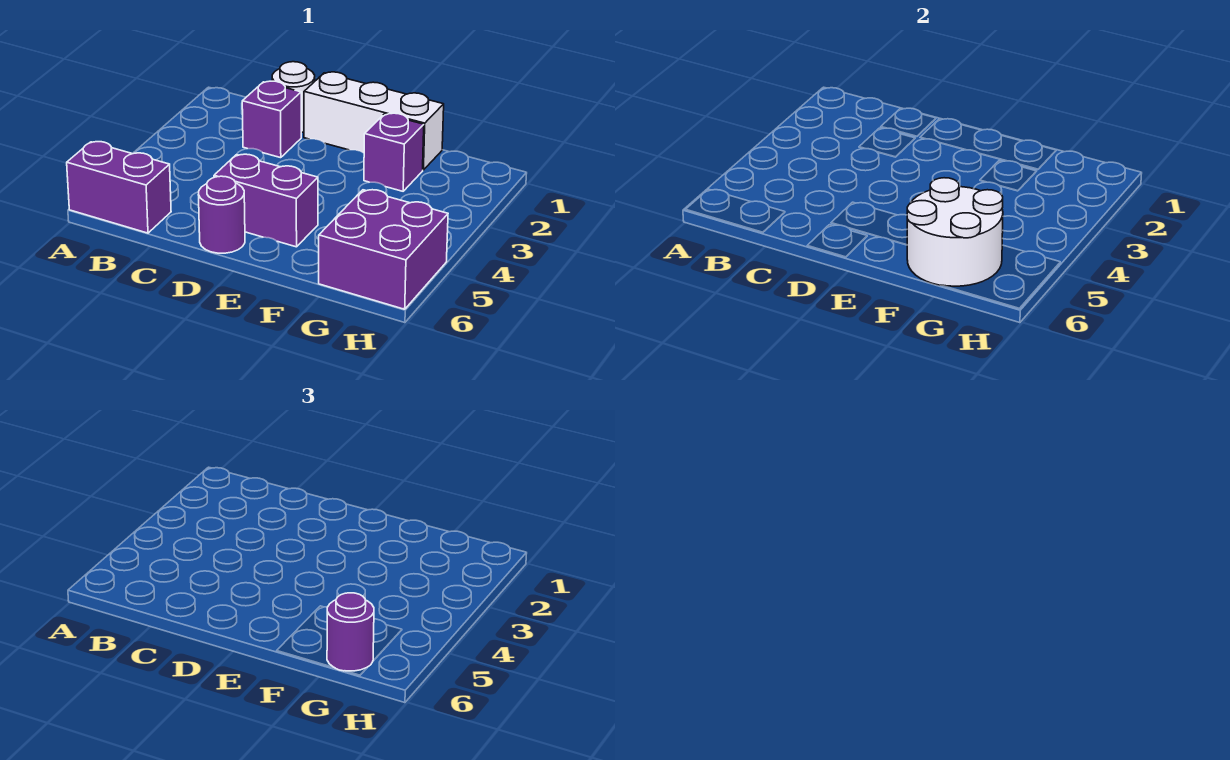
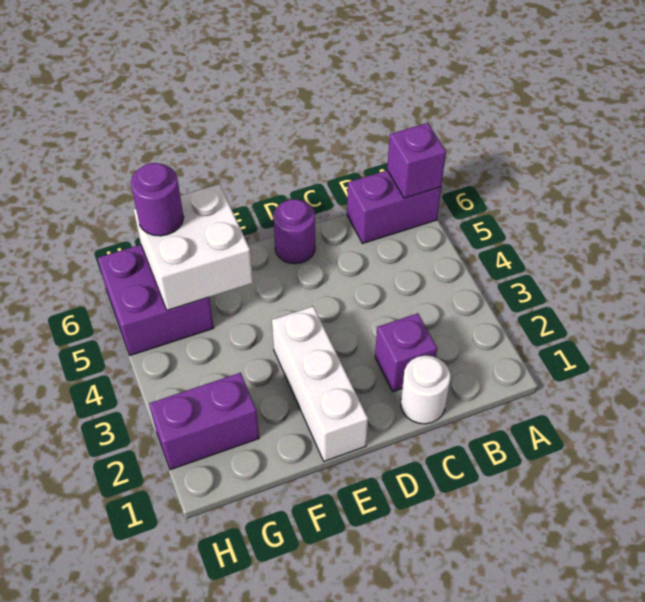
white brick D1:F1 level 1 -> white brick E1:E3 level 1
purple brick D5:E5 level 1 -> purple brick G2:H2 level 1
purple brick F2 level 1 -> purple brick A6 level 2
white round brick F5:G6 level 2 -> white brick F5:G6 level 2

